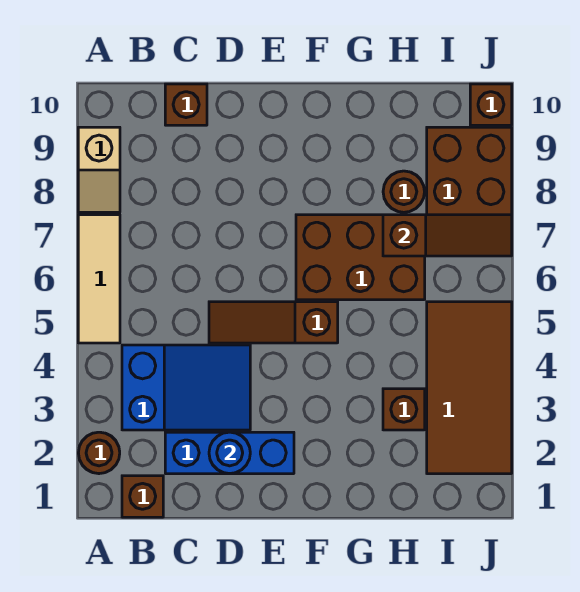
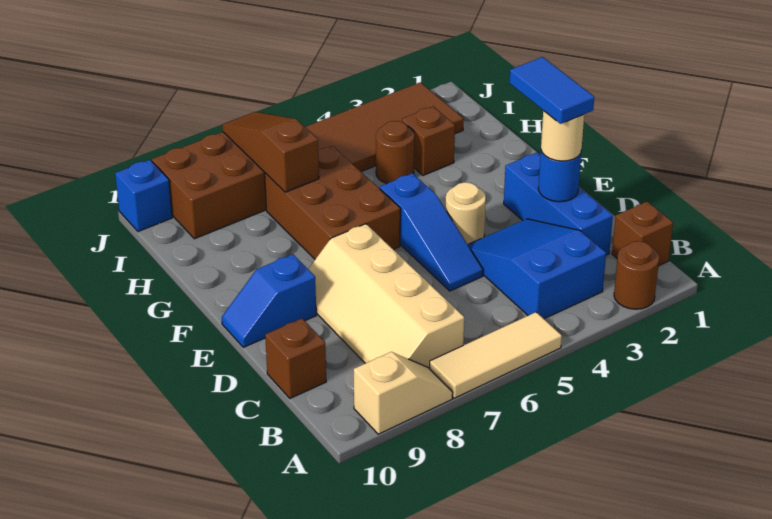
none -> tan slope B7:E8 level 1 top 7
none -> tan round brick D2 level 3
none -> blue tile D2:E2 level 4
brown slope D5:F5 level 1 top F -> blue slope D5:F5 level 1 top F
none -> tan round brick E4 level 1
none -> blue slope E9:E10 level 1 top 9
brown round brick H8 level 1 -> brown round brick H4 level 1
brown brick J10 level 1 -> blue brick J10 level 1

